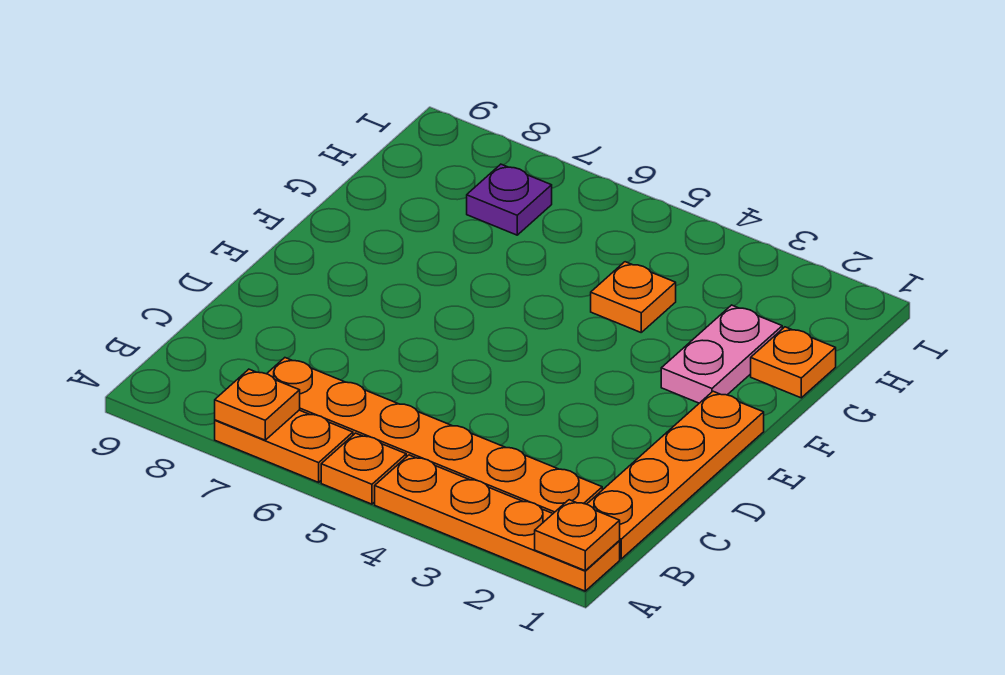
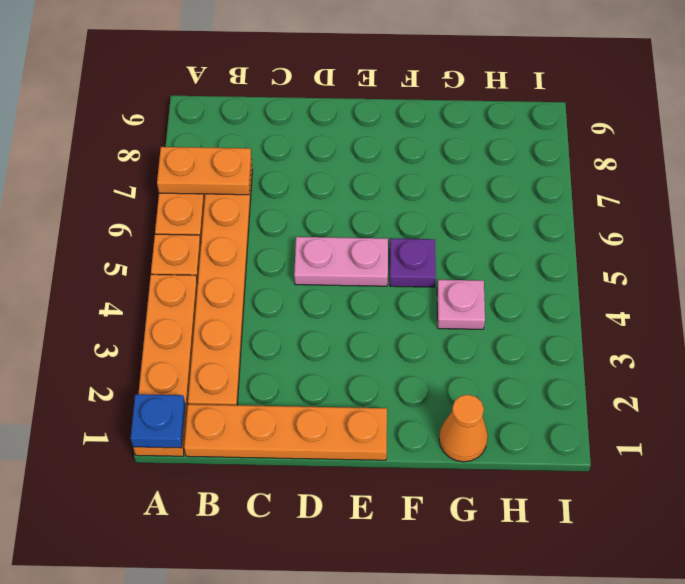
orange plate A1 level 2 -> blue plate A1 level 2
orange plate A7 level 2 -> orange plate A7:B7 level 2
pink plate F2:G2 level 1 -> pink plate D5:E5 level 1
orange plate G1 level 1 -> orange cone G1 level 1
orange plate G4 level 1 -> pink plate G4 level 1
purple plate H7 level 1 -> purple plate F5 level 1

